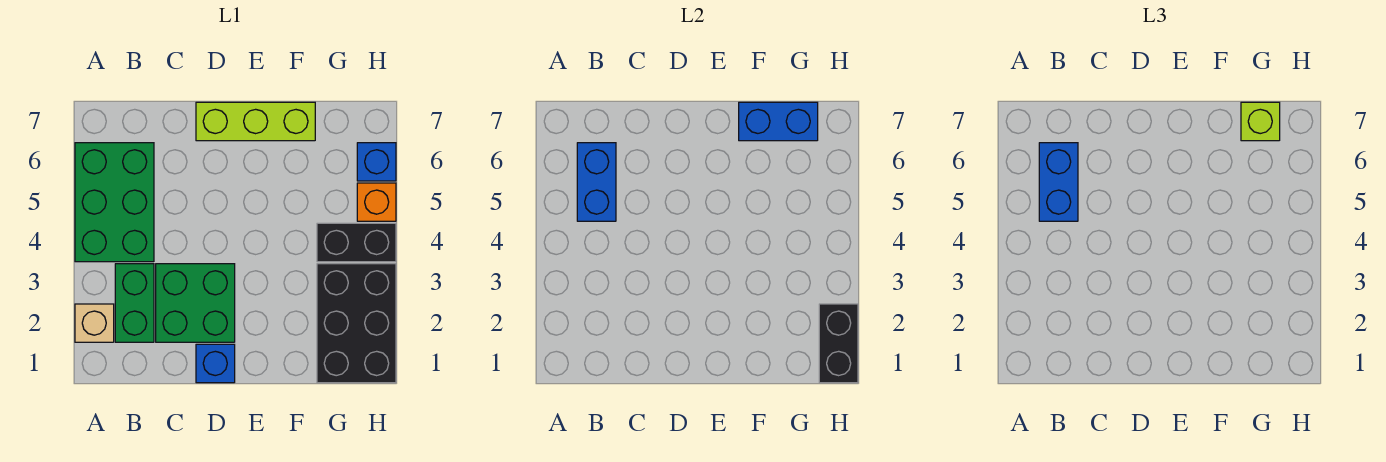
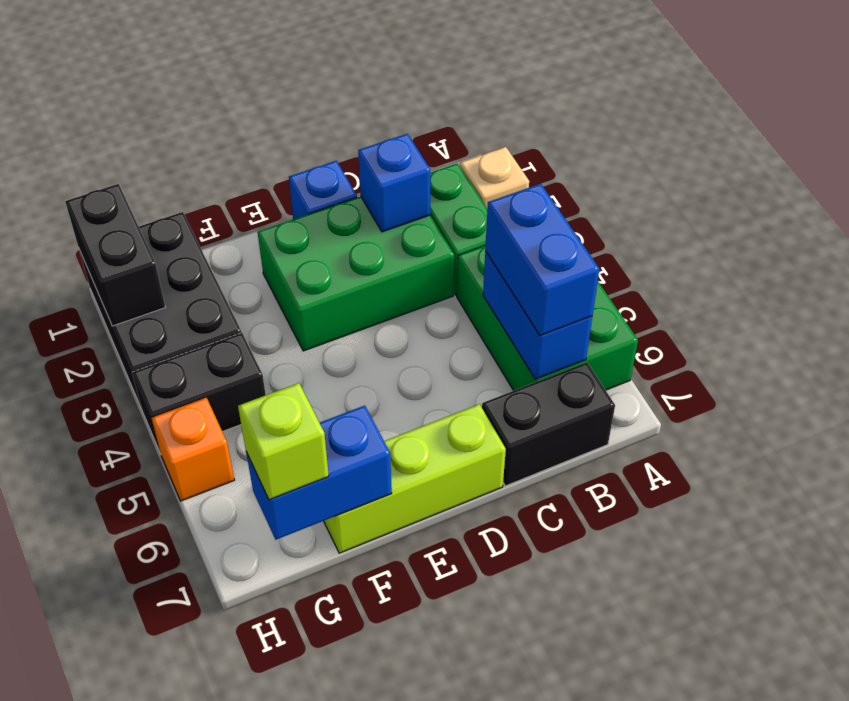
none -> black brick B7:C7 level 1
green brick C2:D3 level 1 -> green brick C2:E3 level 1
blue brick H6 level 1 -> blue brick C2 level 2

